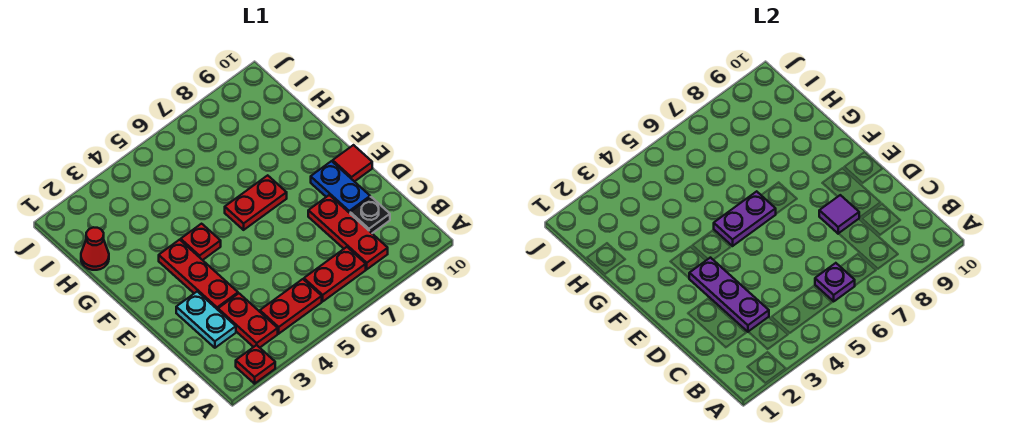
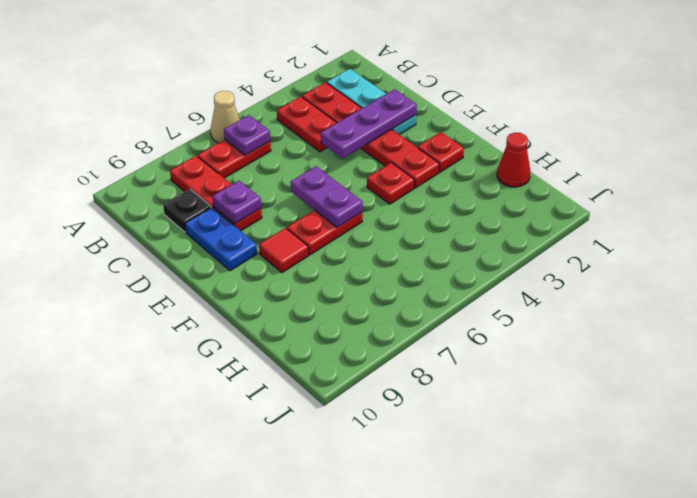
red plate A2 level 1 -> red plate F2 level 1
none -> tan cone A6 level 1
red plate B4:B5 level 1 -> red plate B4:C4 level 1
cyan plate C2:D2 level 1 -> cyan plate B2:D2 level 1
purple plate C3:E3 level 2 -> purple plate D2:D4 level 2
purple tile D8 level 2 -> purple plate D8 level 2
red tile E10 level 1 -> red tile F8 level 1
purple plate F5:F6 level 2 -> purple plate E6:F6 level 2

